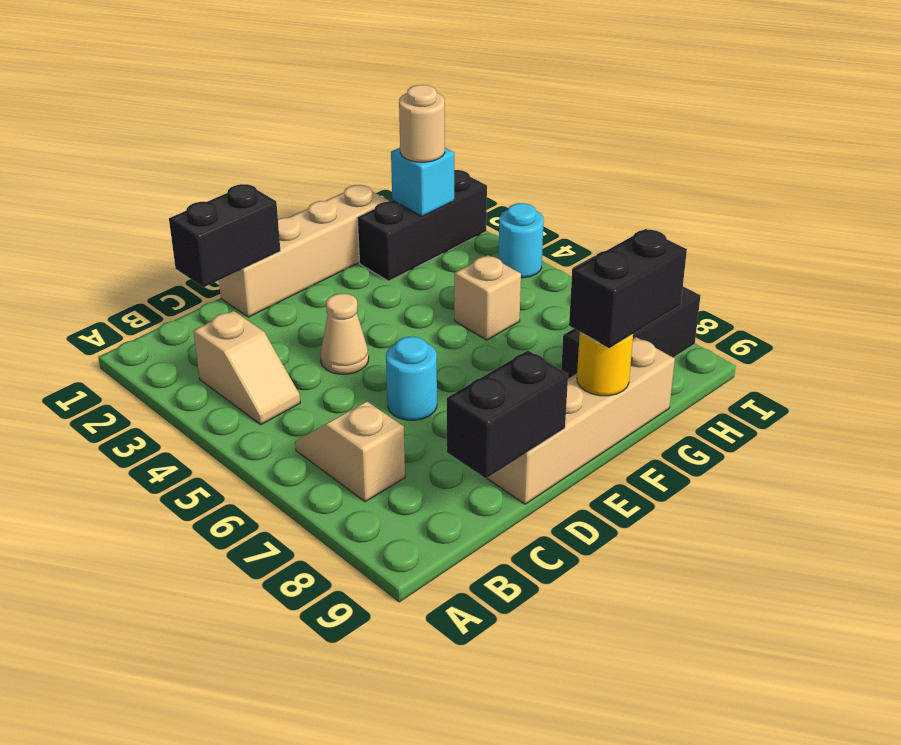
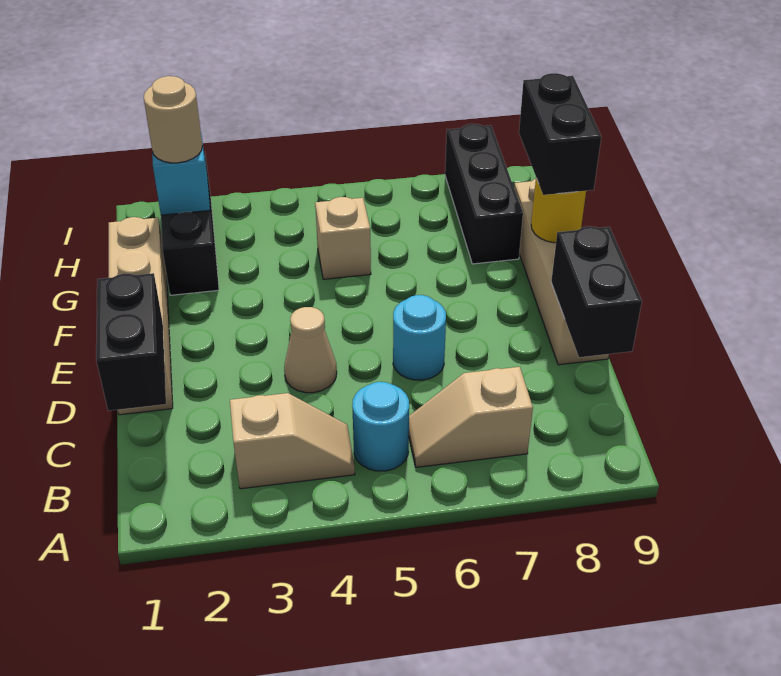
cyan round brick I4 level 1 -> cyan round brick B5 level 1

